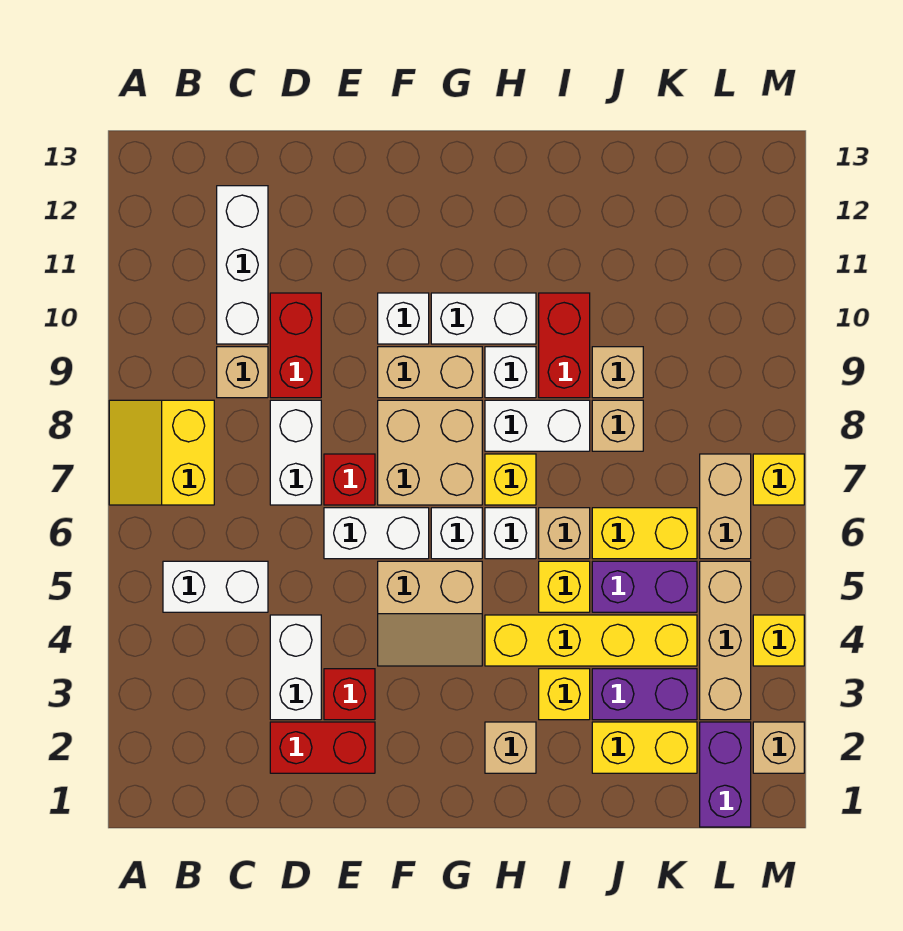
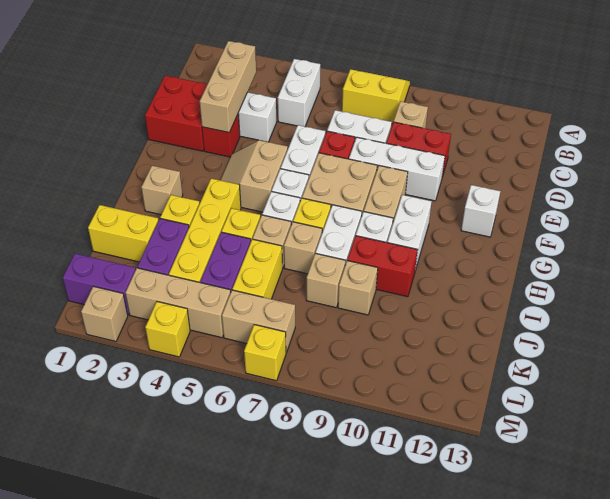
none -> tan brick C3:E3 level 2
white brick C10:C12 level 1 -> white brick E8:E10 level 1
red brick D2:E2 level 1 -> red brick D1:E2 level 1
white brick F10 level 1 -> white brick F12 level 1
none -> tan brick I7 level 1
yellow brick J2:K2 level 1 -> yellow brick J1:J2 level 1

